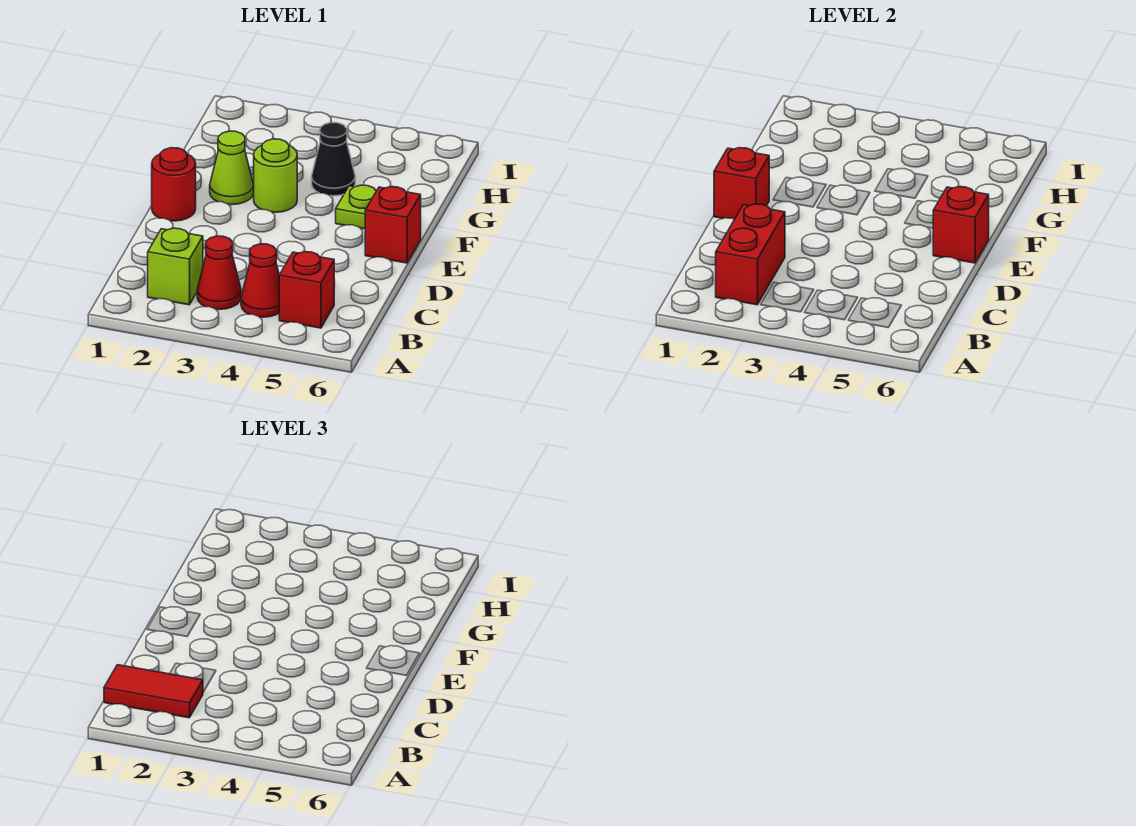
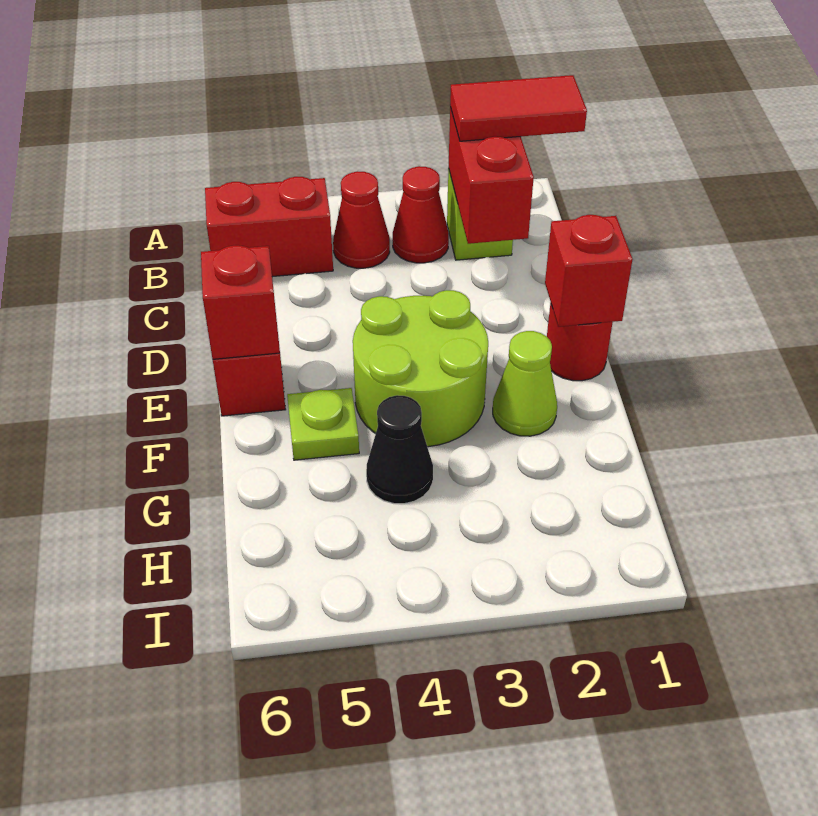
red brick B5 level 1 -> red brick B5:B6 level 1
lime round brick F3 level 1 -> lime round brick E3:F4 level 1

